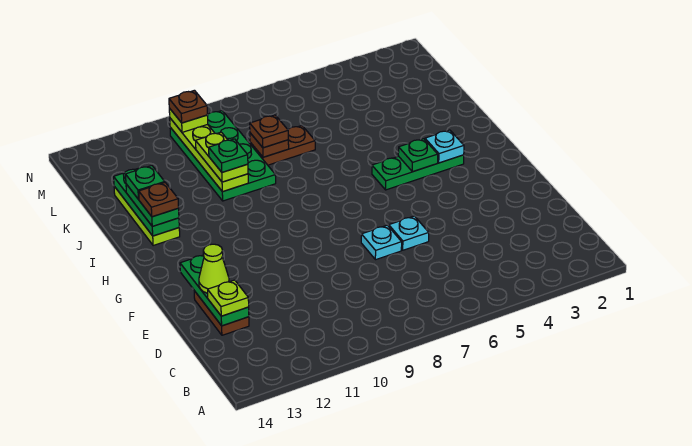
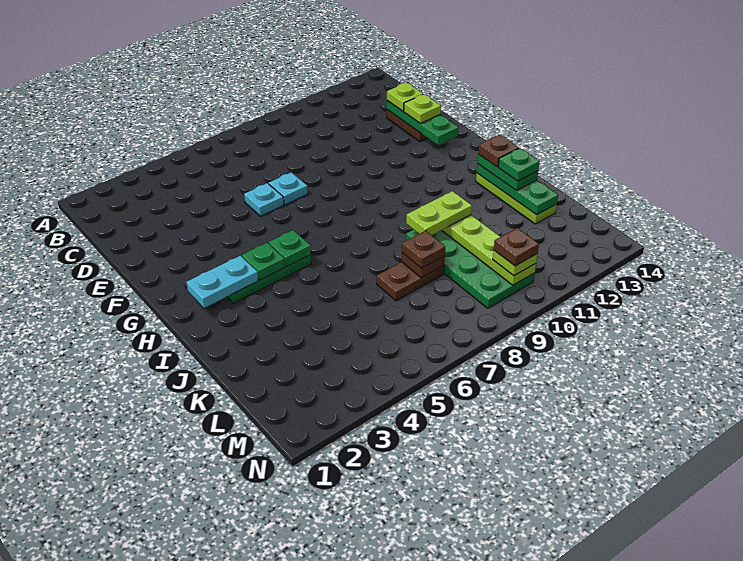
lime cone E13 level 3 -> lime plate E13 level 3
cyan plate H3 level 2 -> cyan plate H2:H3 level 2
lime plate J10:K10 level 3 -> lime plate J9:J10 level 3
green plate J10 level 4 -> green plate H5 level 2

